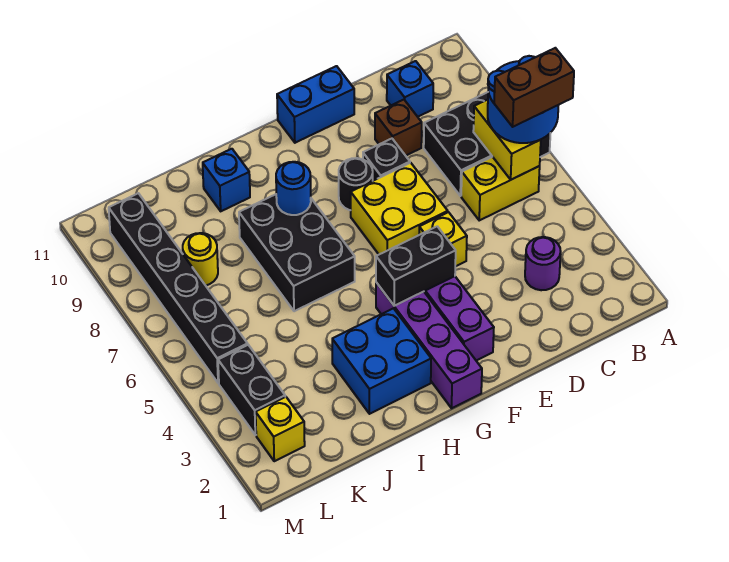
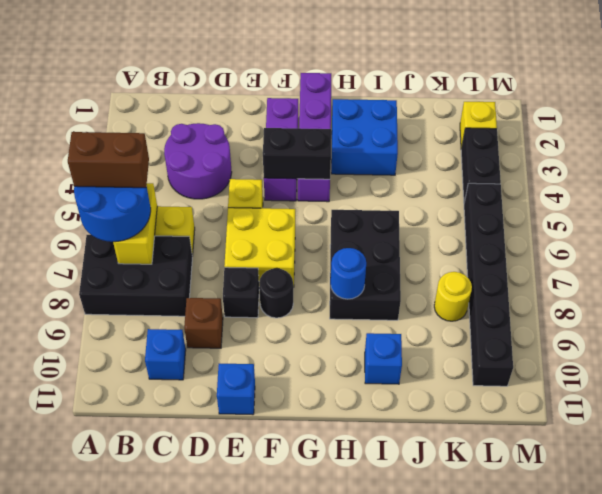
purple round brick C3 level 1 -> purple round brick C3:D4 level 1
blue brick E11:F11 level 1 -> blue brick E11 level 1

